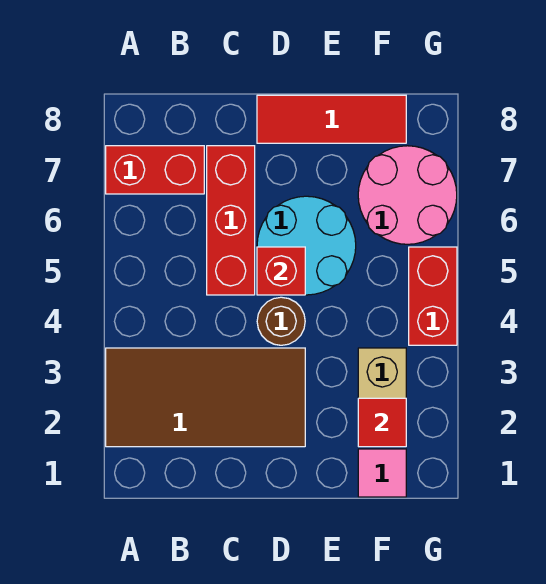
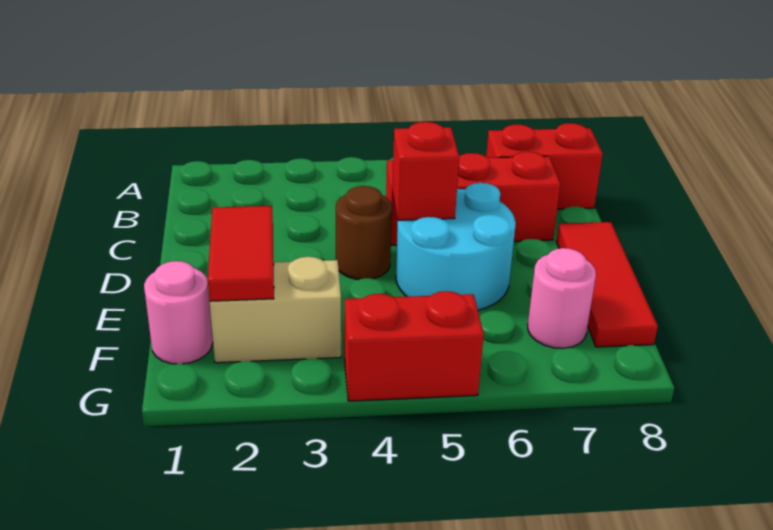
brown tile A2:D3 level 1 -> none
red brick A7:B7 level 1 -> red brick B7:B8 level 1
pink tile F1 level 1 -> pink round brick F1 level 1
red tile F2 level 2 -> red tile E2:F2 level 2
pink round brick F6:G7 level 1 -> pink round brick F7 level 1

